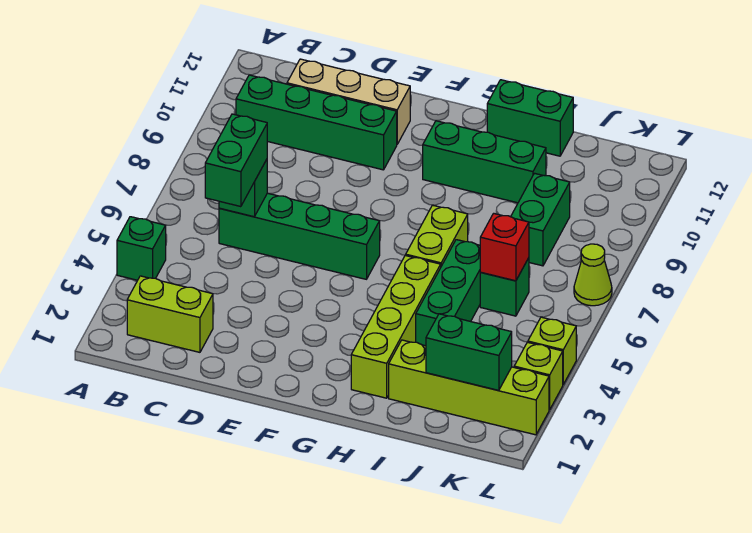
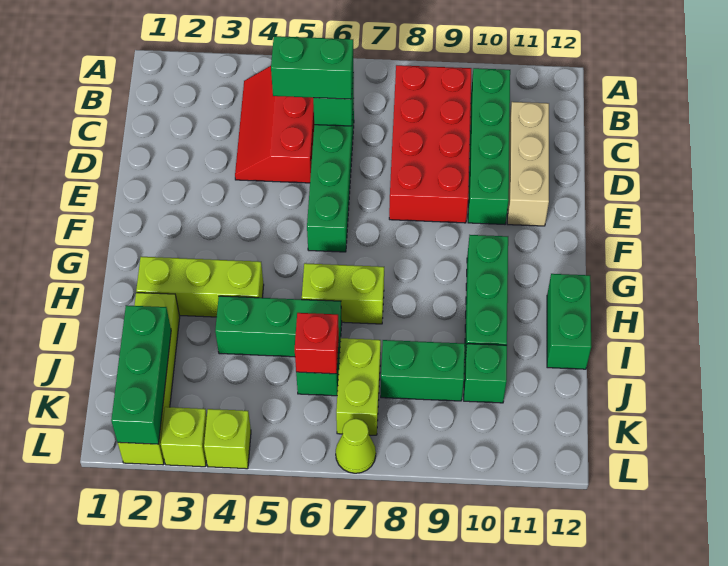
green brick A4 level 1 -> green brick J10 level 1
lime brick B2:C2 level 1 -> lime brick J7:K7 level 1
none -> red slope B4:D5 level 1 top 5
none -> red brick B8:E9 level 1
lime brick H2:H5 level 1 -> lime brick H2:H4 level 1
green brick J2:K2 level 2 -> green brick J2:L2 level 2

